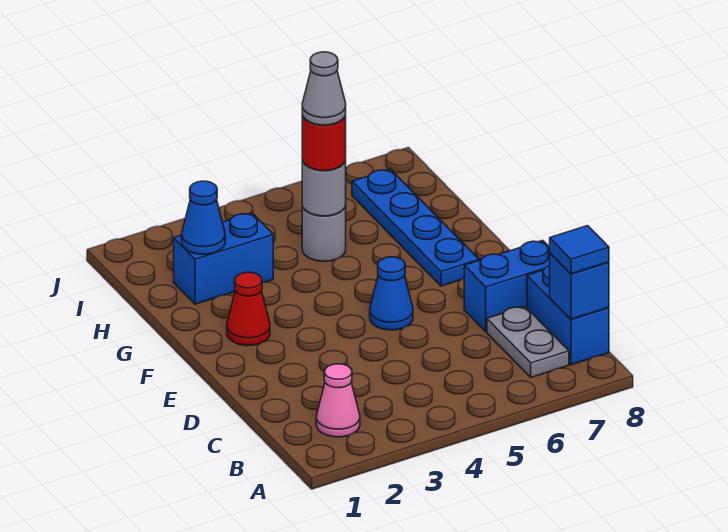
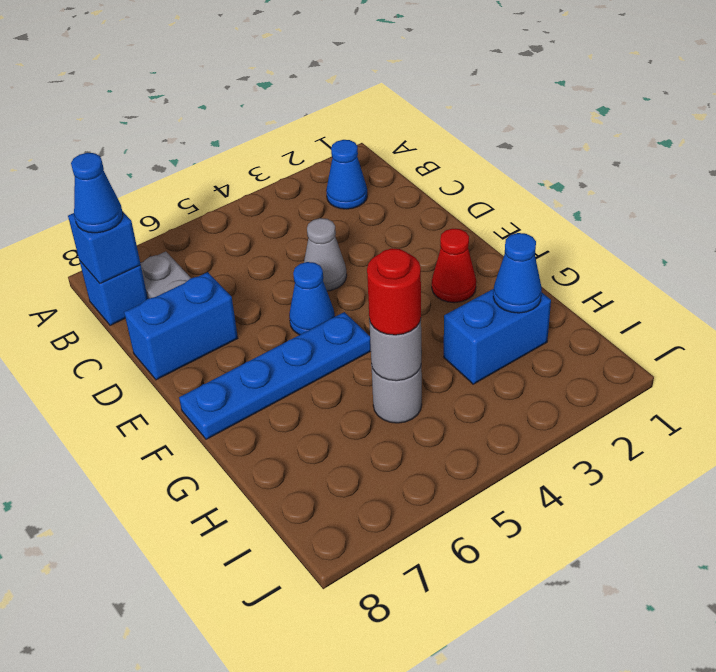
pink cone B2 level 1 -> blue cone B2 level 1
blue brick B8:C8 level 1 -> blue brick B8 level 1
blue tile B8 level 3 -> blue cone B8 level 3
blue plate F7:I7 level 1 -> blue plate F5:F8 level 1
grey cone H5 level 4 -> grey cone D4 level 1

